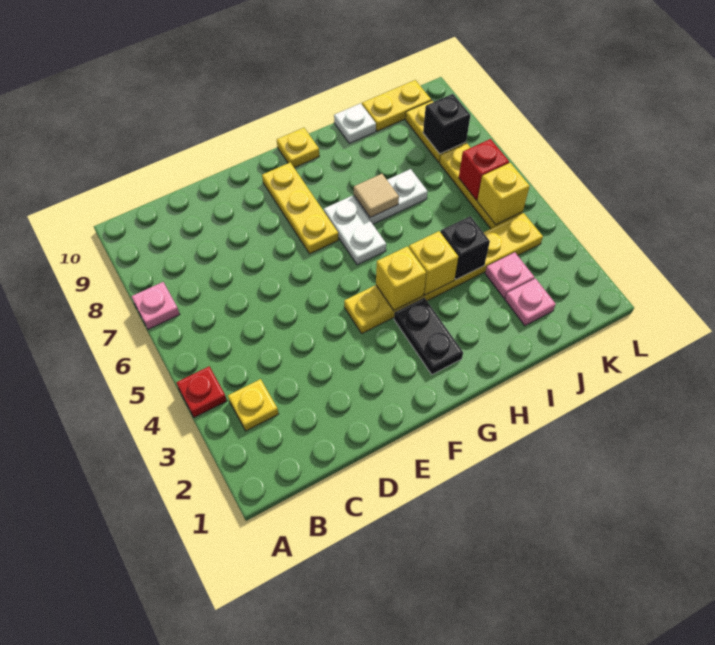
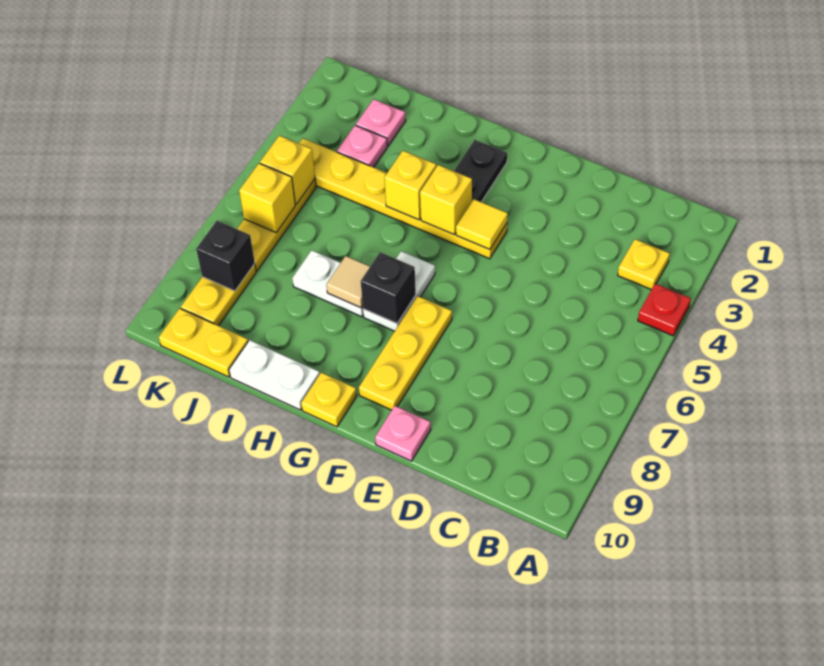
pink plate A7 level 1 -> pink plate E10 level 1
none -> yellow tile F4 level 2
black brick I4 level 2 -> black brick G7 level 2
white plate I10 level 1 -> white plate H10:I10 level 1
red brick K6 level 2 -> yellow brick K6 level 2

